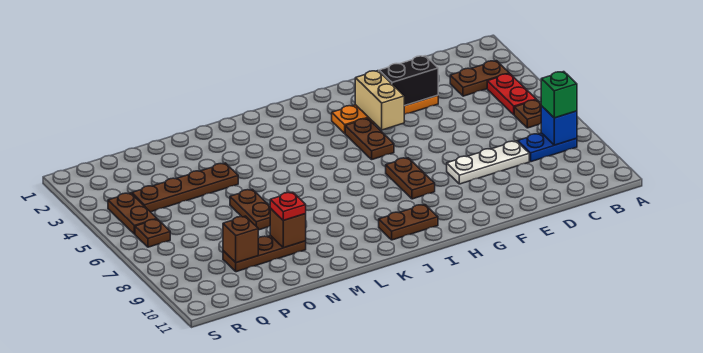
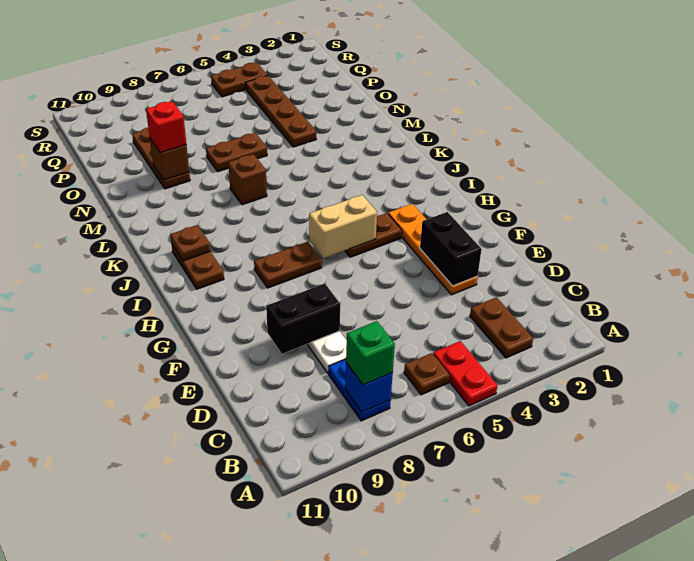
red plate B4:B5 level 1 -> red plate A5:B5 level 1
none -> black brick E8:E9 level 2
tan brick G3:G4 level 2 -> tan brick H5:H6 level 2
red plate N9 level 3 -> red brick N9 level 3
brown brick P9 level 2 -> brown brick L7 level 1
brown plate R6 level 1 -> brown plate J10 level 2

